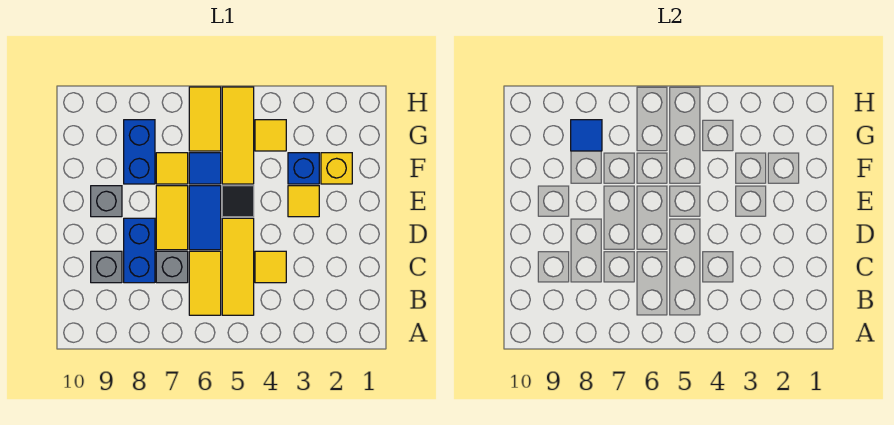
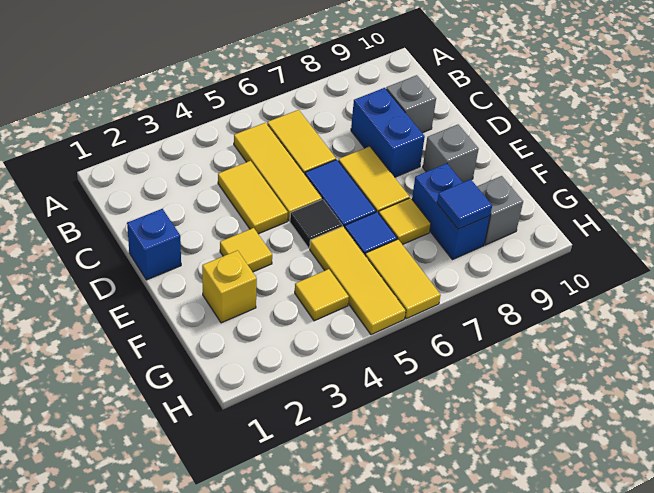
yellow tile C4 level 1 -> yellow tile C4:D4 level 1
grey brick C7 level 1 -> grey brick G9 level 1
blue brick F3 level 1 -> blue brick D1 level 1

